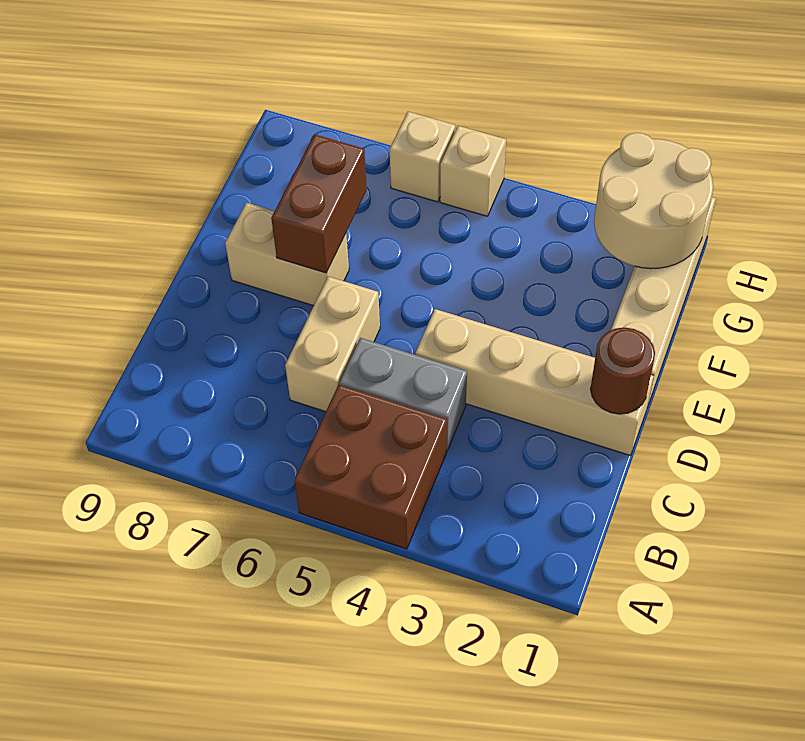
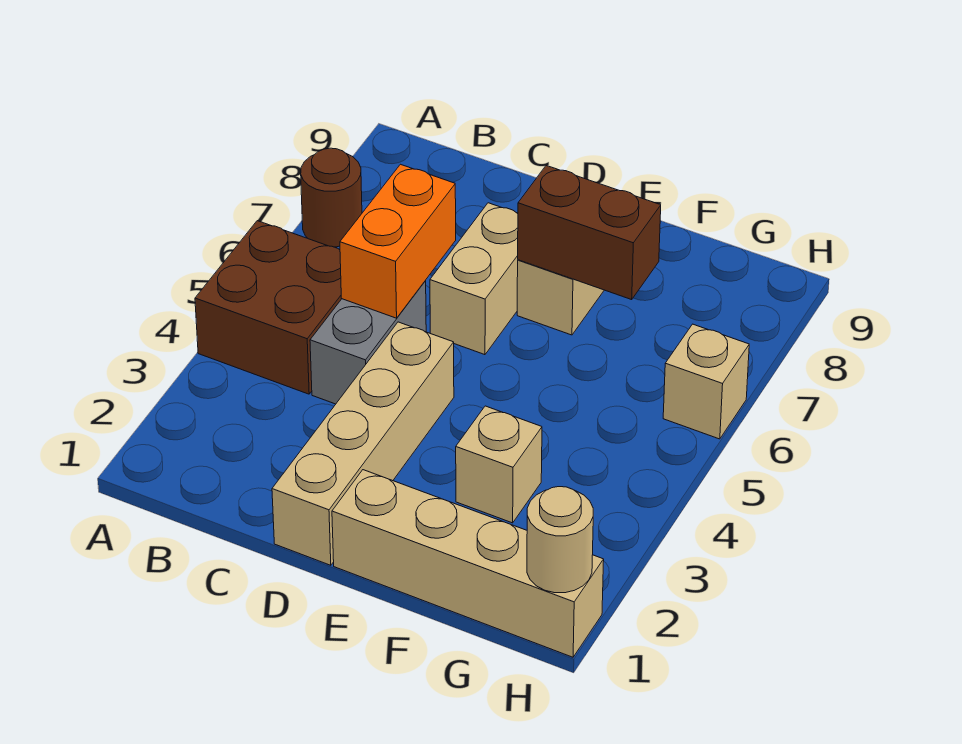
none -> orange brick C5:C6 level 2
tan brick C6:D6 level 1 -> tan brick D6:D7 level 1
brown round brick D1 level 2 -> brown round brick A7 level 1
tan round brick G1:H2 level 2 -> tan round brick H1 level 2
tan brick H5 level 1 -> tan brick F3 level 1

